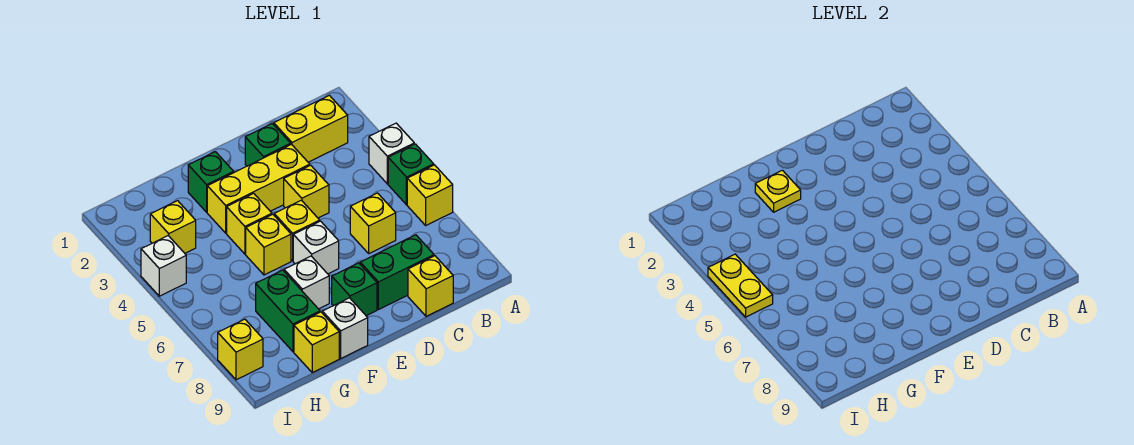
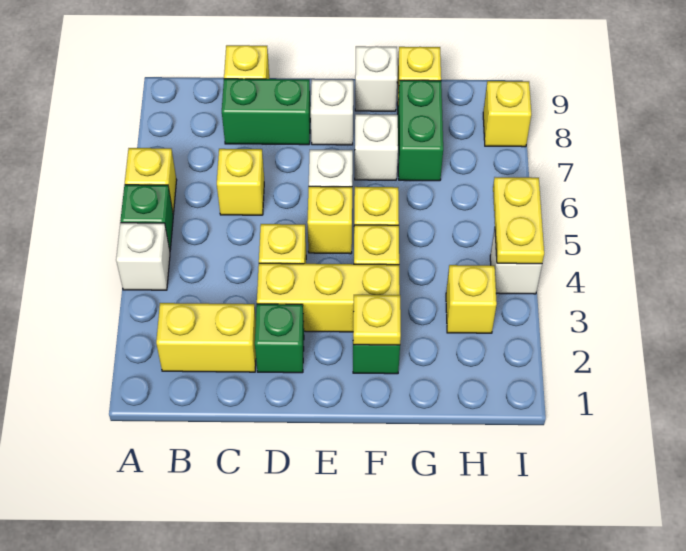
green brick E8 level 1 -> white brick E8 level 1

